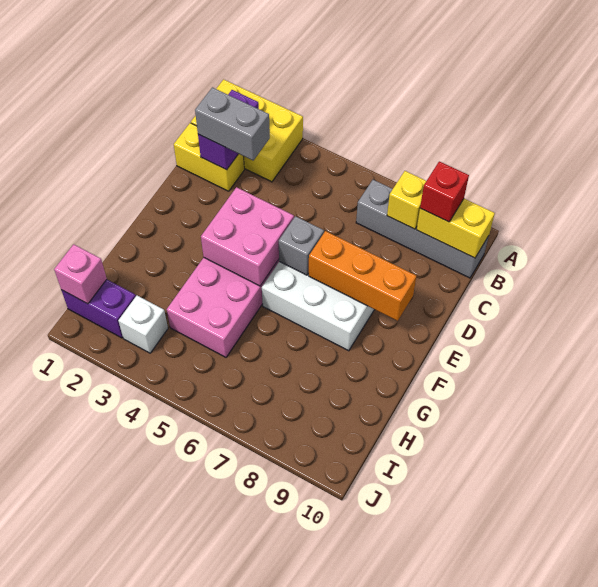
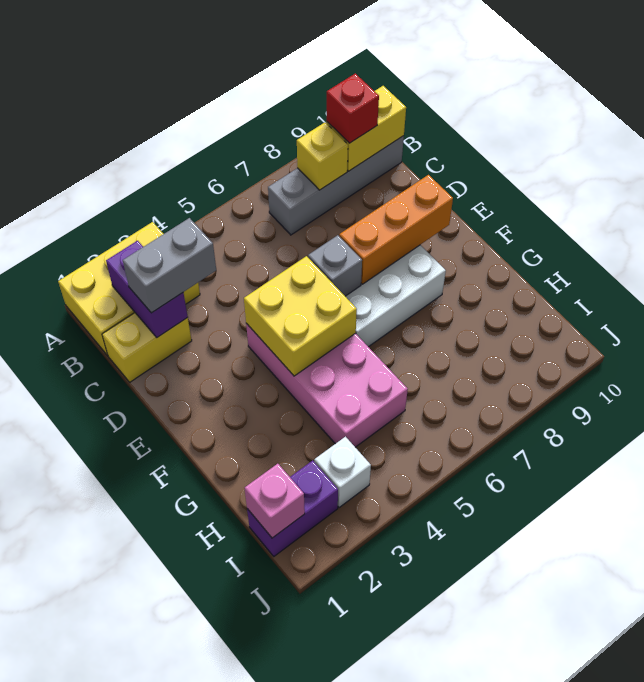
pink brick E4:F5 level 2 -> yellow brick E4:F5 level 2

